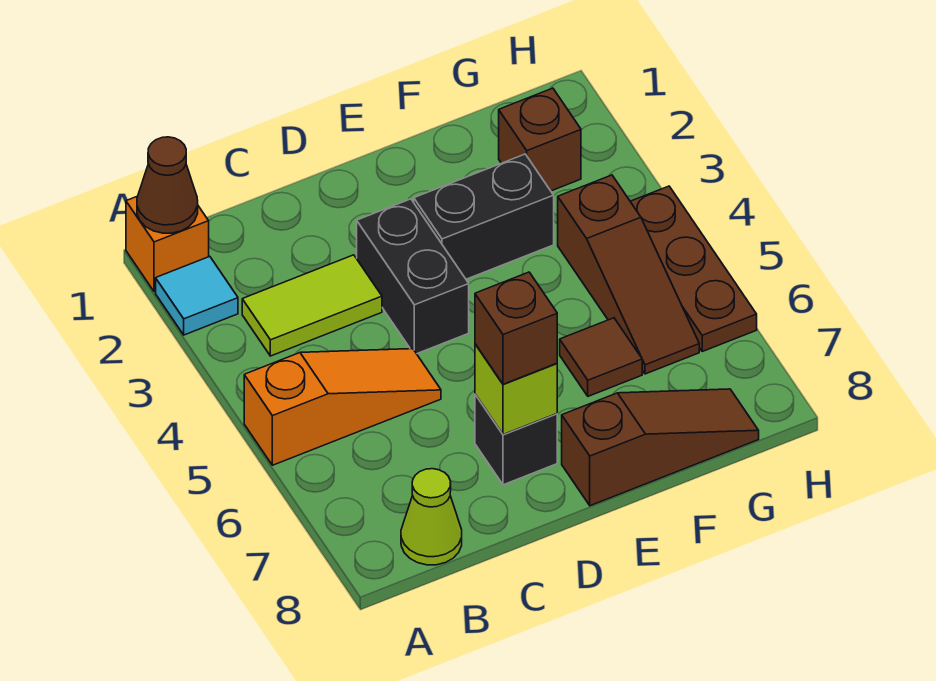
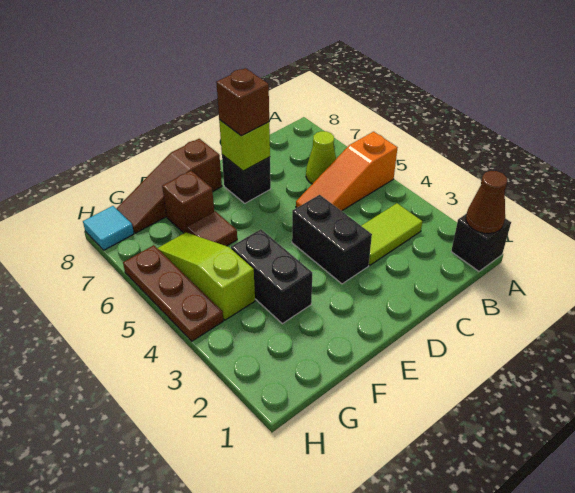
orange brick A1 level 1 -> black brick A1 level 1
cyan tile A2 level 1 -> cyan tile H8 level 1
lime cone B8 level 1 -> lime cone B6 level 1
black brick E3:F3 level 1 -> black brick F3:F4 level 1
brown brick G2 level 1 -> brown brick F7 level 1
brown slope G4:G6 level 1 top 4 -> lime slope G4:G6 level 1 top 4

